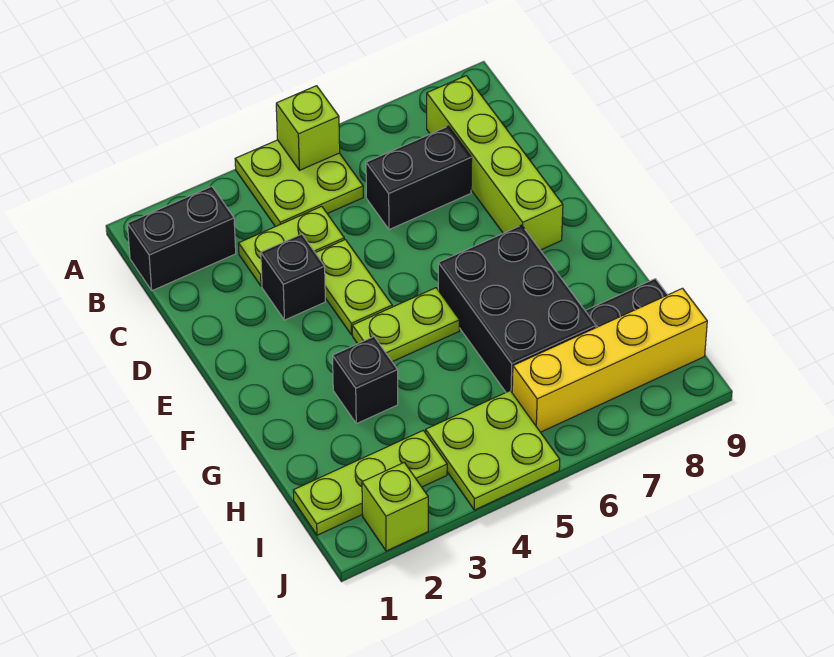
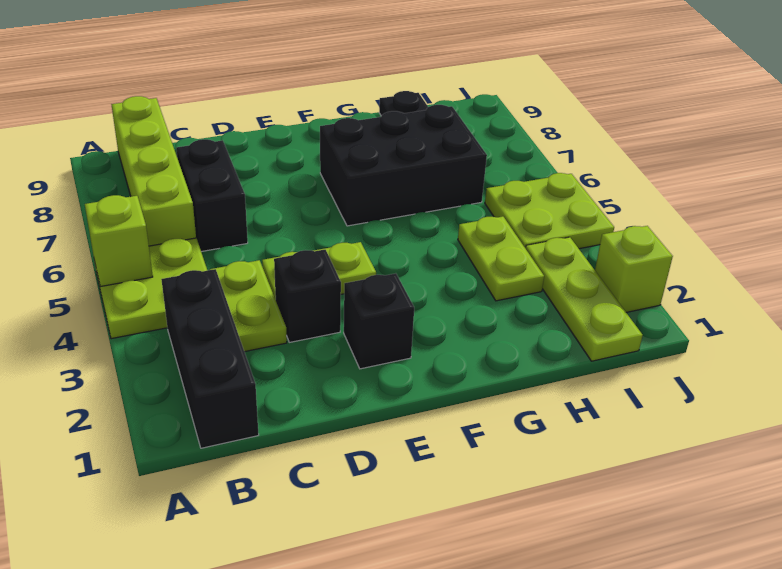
black brick B1:B2 level 1 -> black brick B1:B3 level 1
lime brick B8:E8 level 1 -> lime brick B6:B9 level 1
lime plate F4:F5 level 1 -> lime plate H3:H4 level 1
black brick G3 level 1 -> black brick E2 level 1
yellow brick I6:I9 level 1 -> none

